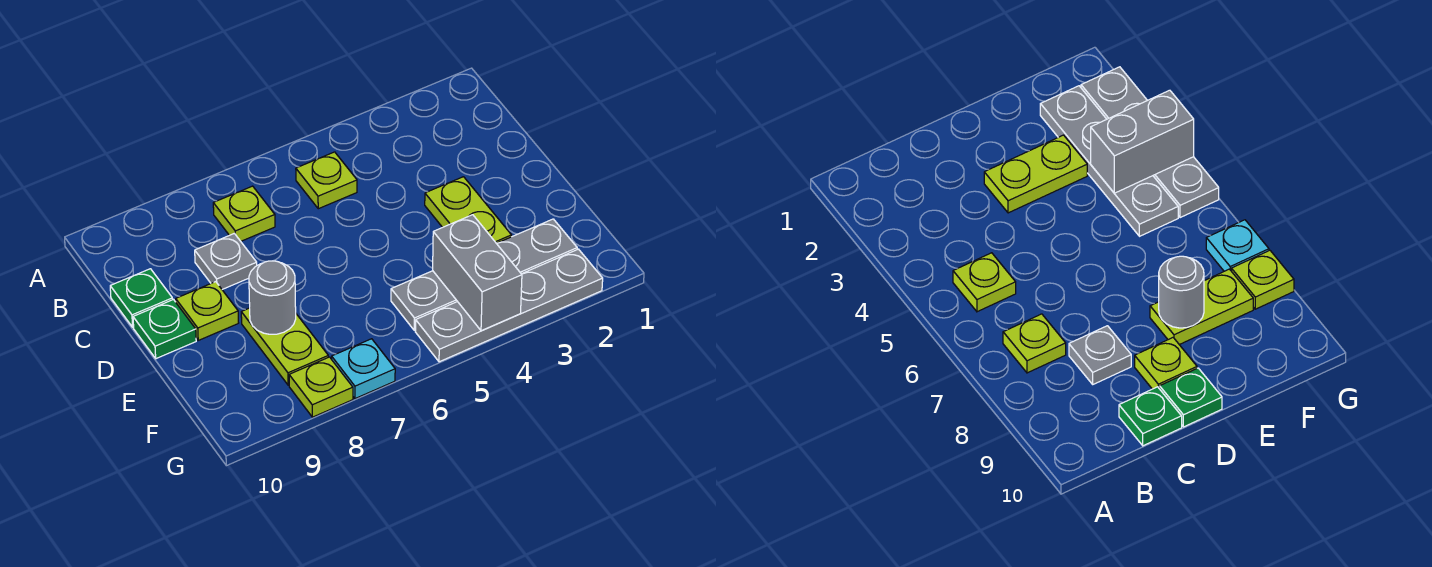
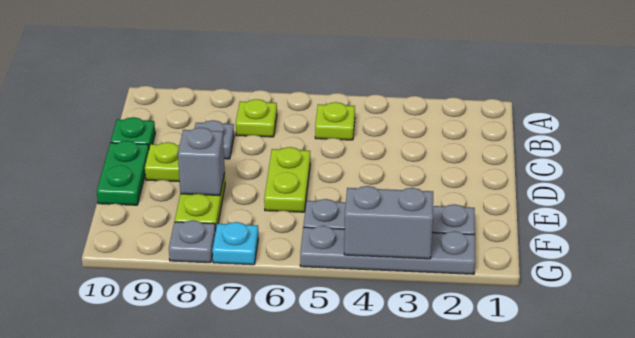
lime plate D3:E3 level 1 -> lime plate D6:E6 level 1
green plate D10 level 1 -> green plate D10:E10 level 1
grey round brick E8 level 2 -> grey brick E8 level 2
grey brick F4:G4 level 2 -> grey brick G3:G4 level 2
lime plate G8 level 1 -> grey plate G8 level 1

